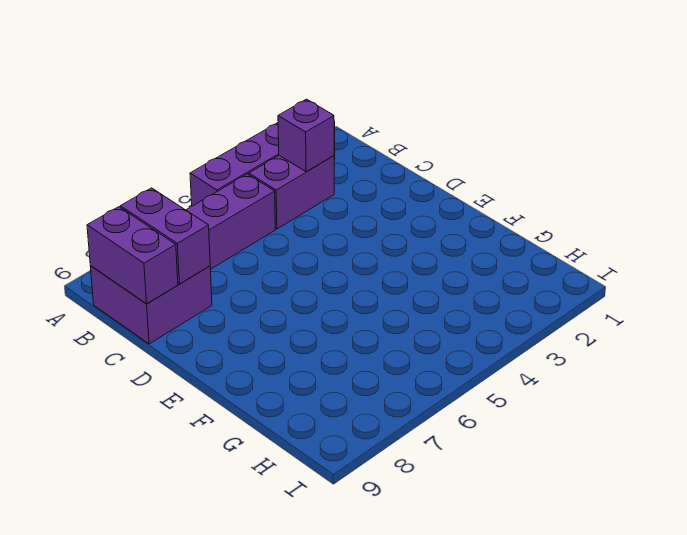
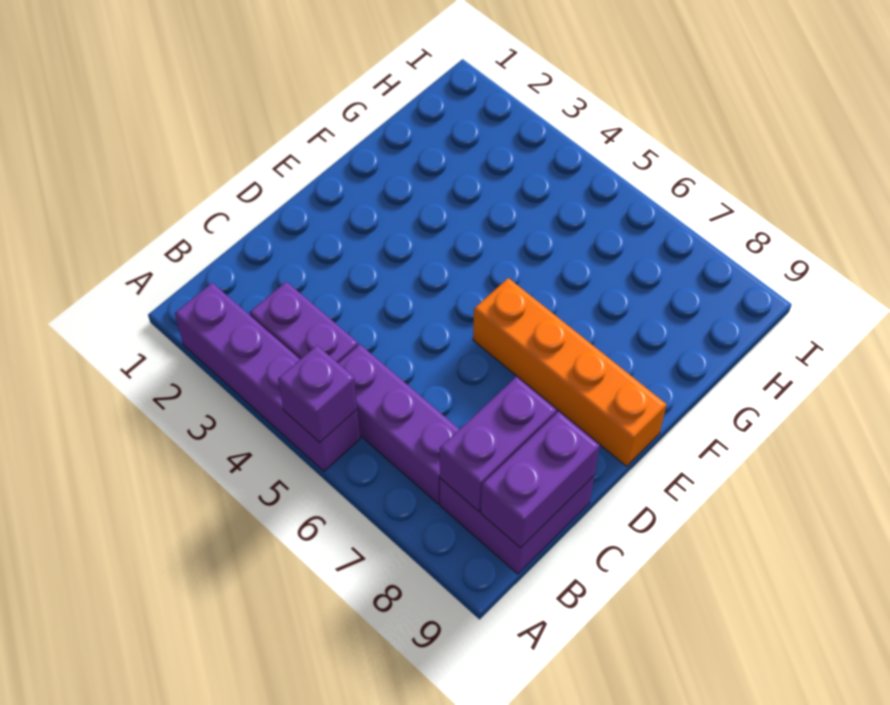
purple brick B3 level 2 -> purple brick A5 level 2
none -> orange brick E6:E9 level 1

